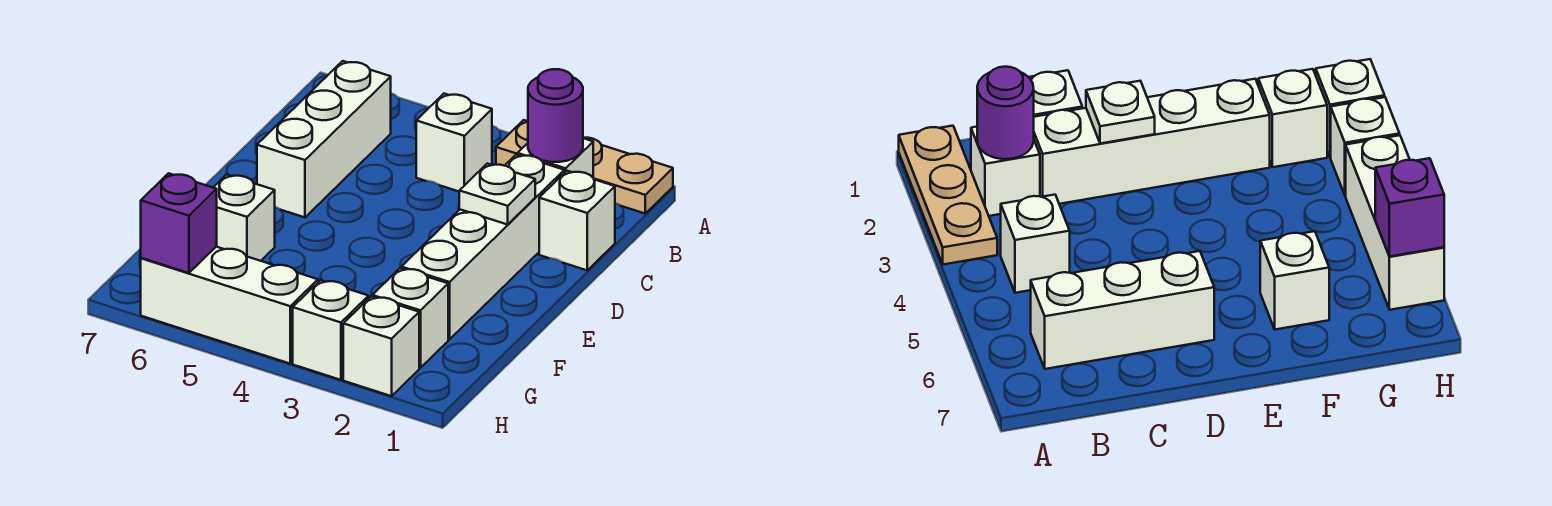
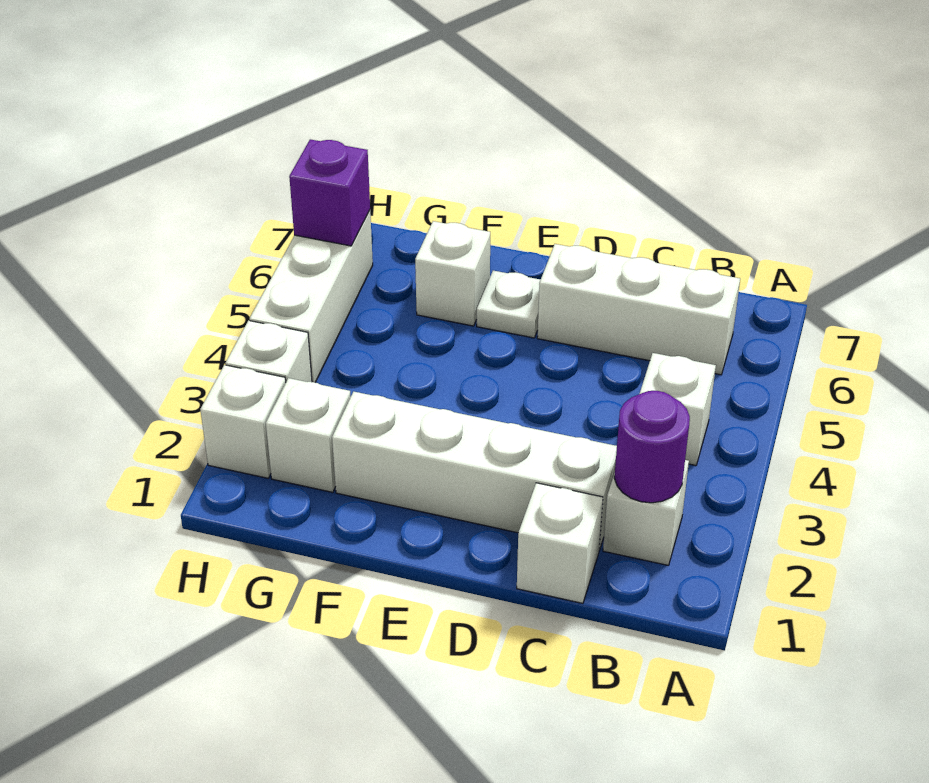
tan plate A1:A3 level 1 -> none
white plate D2 level 2 -> white plate E6 level 1

